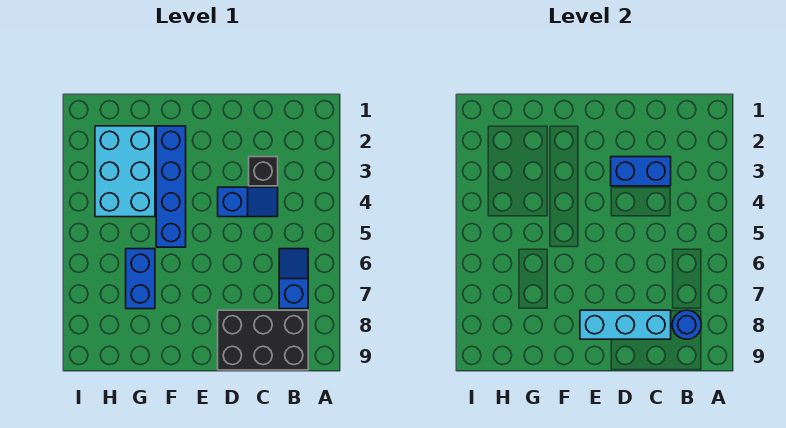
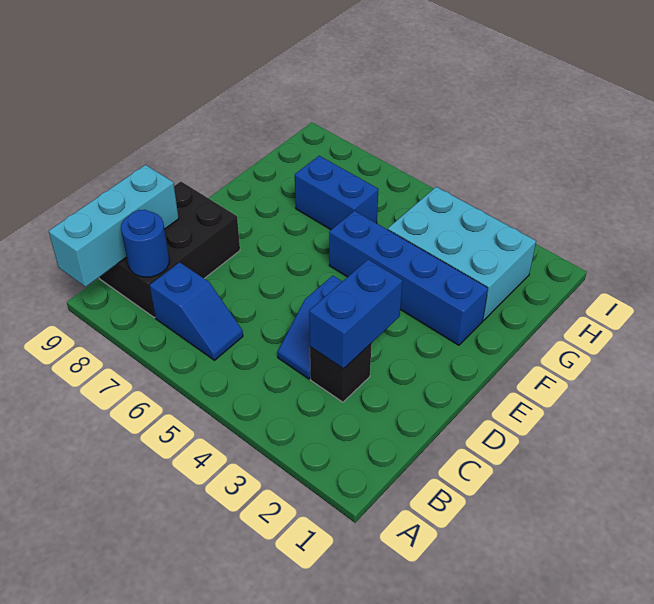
cyan brick C8:E8 level 2 -> cyan brick A9:C9 level 2

